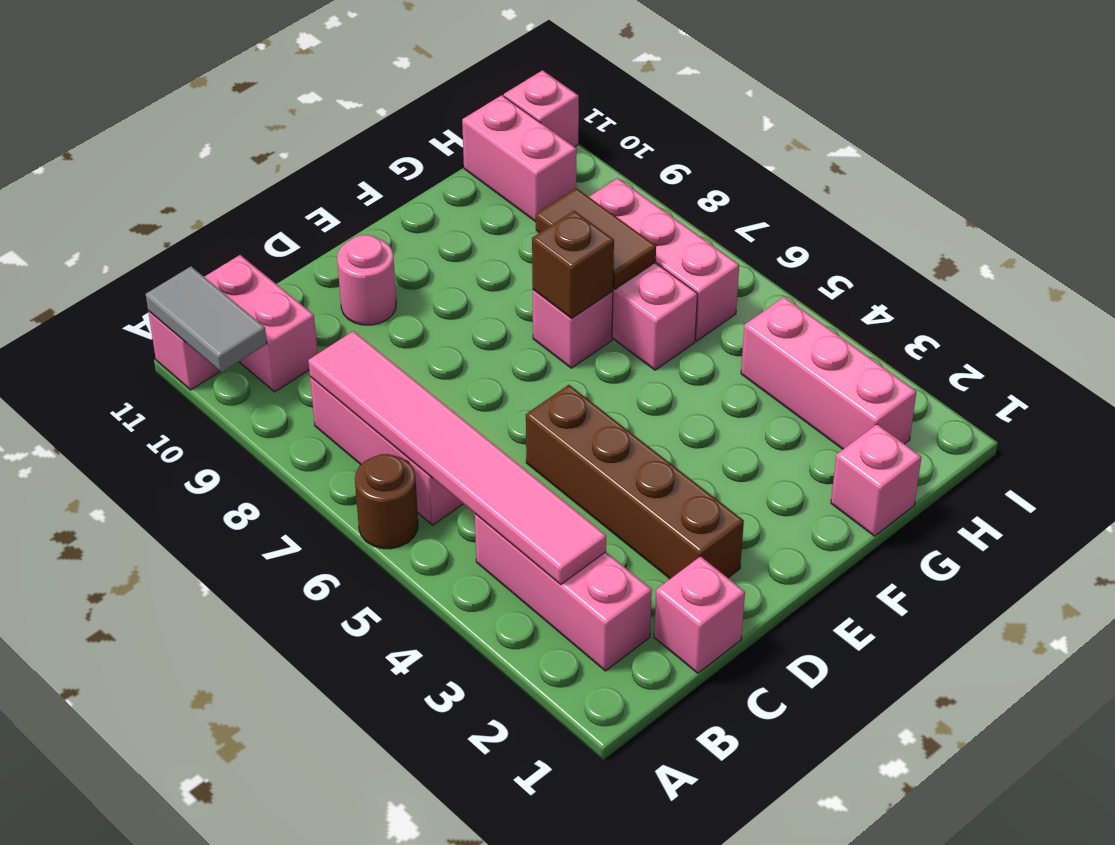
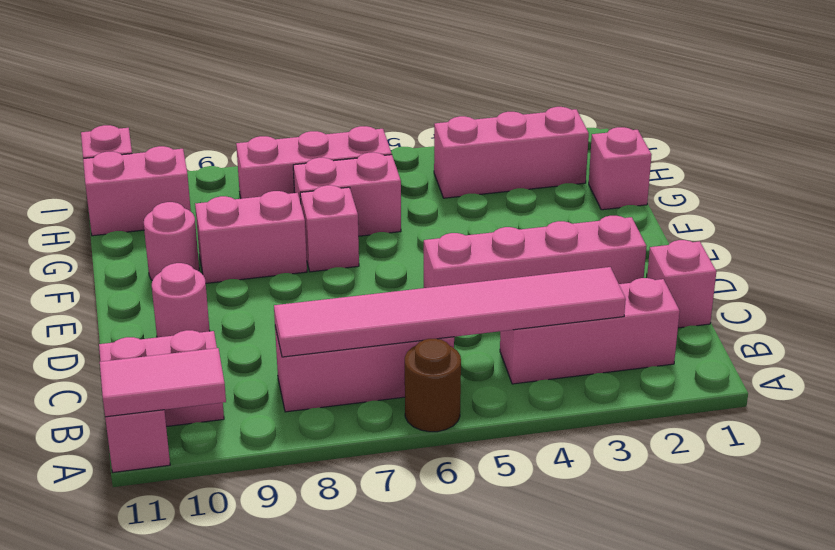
grey tile A10:A11 level 2 -> pink tile A10:A11 level 2
brown brick D2:D5 level 1 -> pink brick D2:D5 level 1
brown brick F7 level 2 -> none
none -> pink brick F8:F9 level 1
none -> pink round brick F10 level 1
brown tile G7:G8 level 2 -> none

